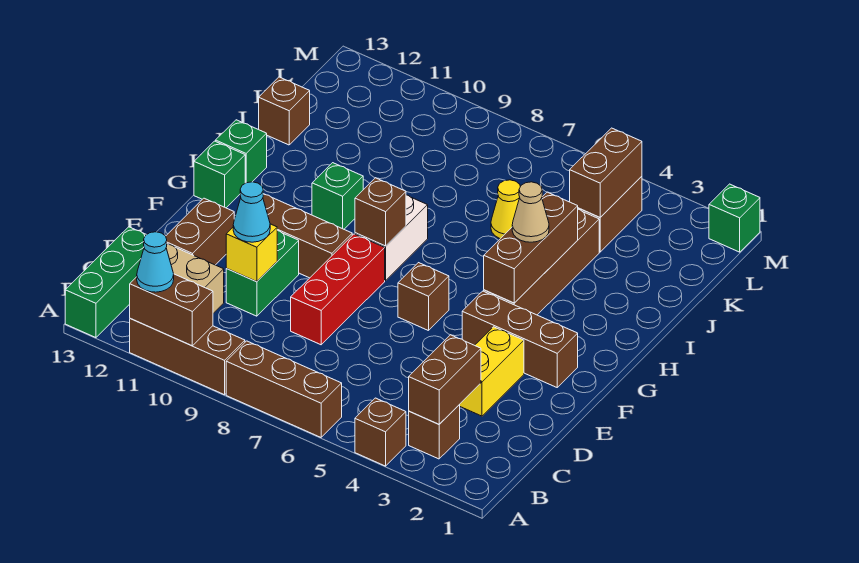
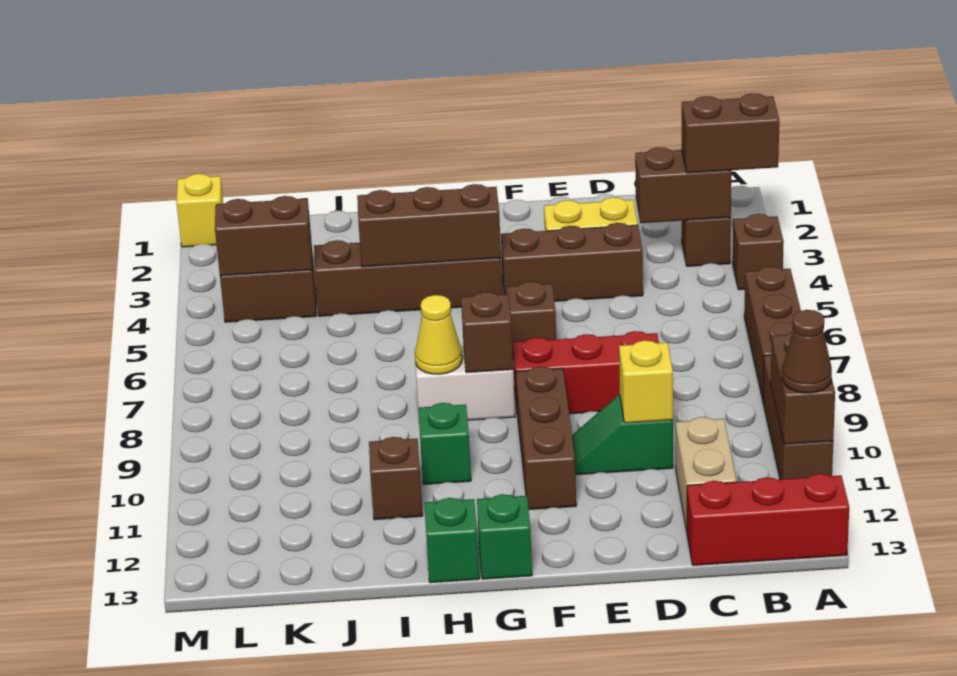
cyan cone A11 level 3 -> brown cone A11 level 3
green brick A13:C13 level 1 -> red brick A13:C13 level 1
green brick D10:E10 level 1 -> green slope D10:E10 level 1 top D
cyan cone D10 level 3 -> none
brown brick D12:E12 level 1 -> brown brick A3:B3 level 3
brown brick F2:F4 level 1 -> brown brick D4:F4 level 1
tan cone H4 level 3 -> none
yellow cone J6 level 1 -> yellow cone H8 level 2
brown brick J13 level 1 -> brown brick I11 level 1
green brick M1 level 1 -> yellow brick M1 level 1

